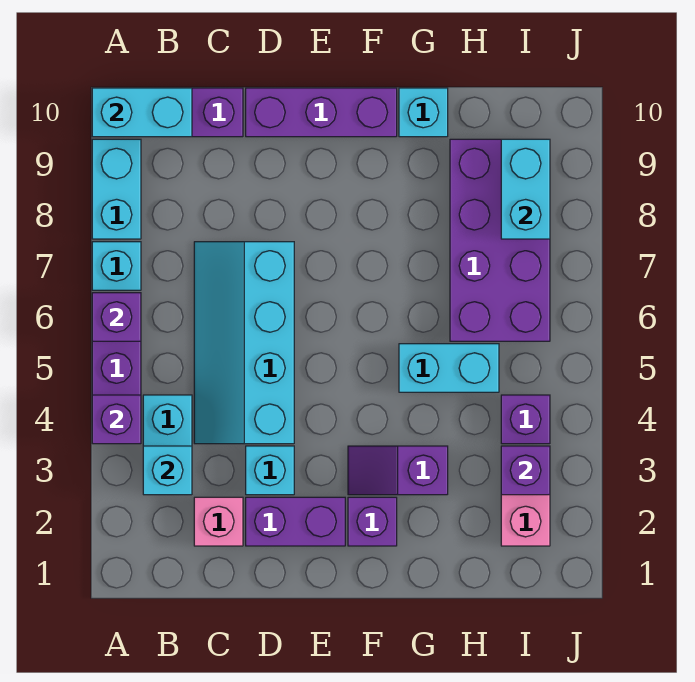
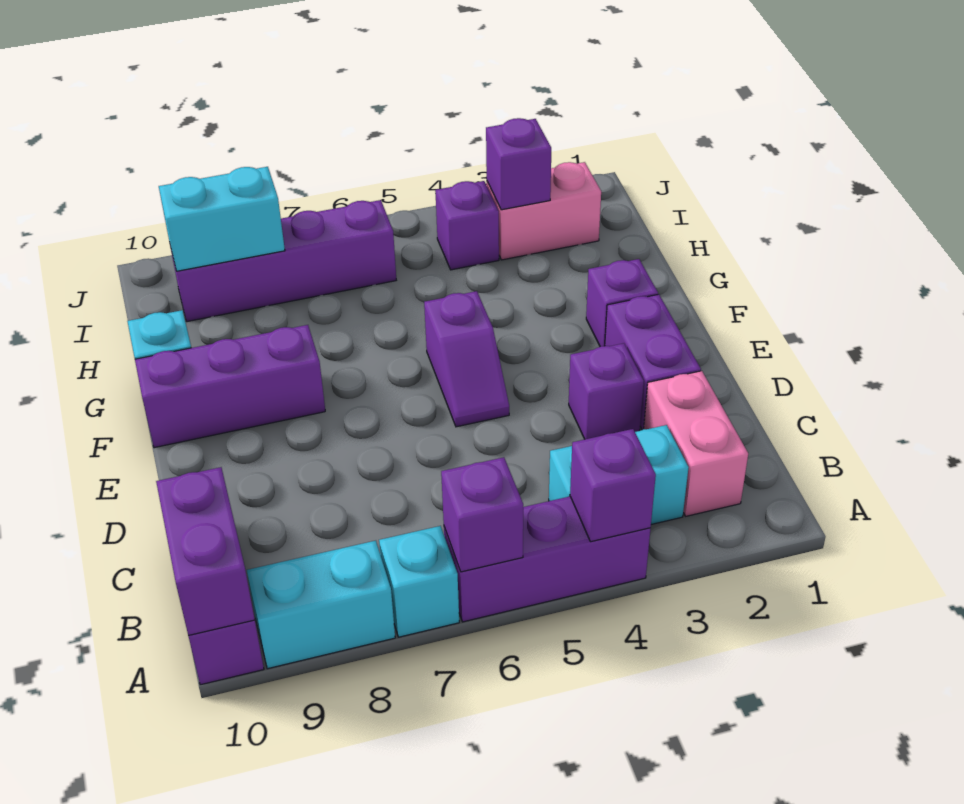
cyan brick A10:B10 level 2 -> purple brick A10:B10 level 2
cyan brick B3 level 2 -> none
pink brick C2 level 1 -> pink brick B2:C2 level 1
cyan slope C4:D7 level 1 top D -> none
cyan brick D3 level 1 -> purple brick D3 level 1
purple brick D10:F10 level 1 -> purple brick F8:F10 level 1
purple slope F3:G3 level 1 top G -> purple slope E5:F5 level 1 top F
cyan brick G5:H5 level 1 -> none
purple brick H6:I9 level 1 -> purple brick I6:I9 level 1

